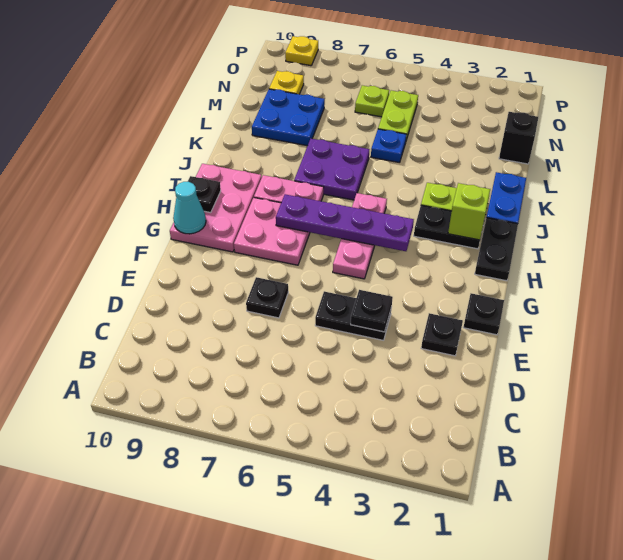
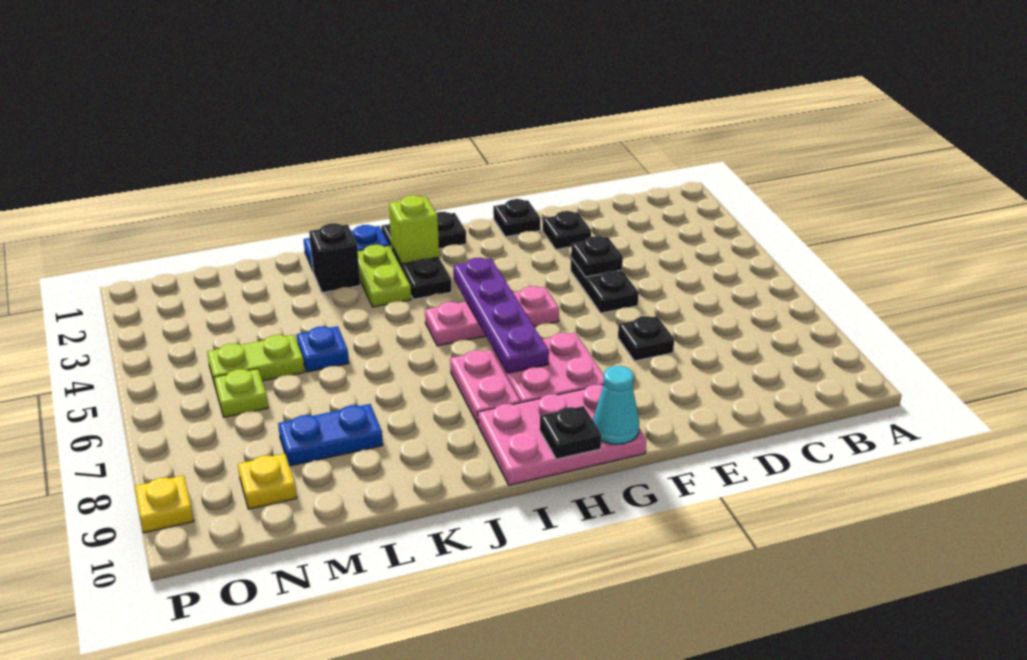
purple plate J6:K7 level 1 -> none
blue plate L8:M9 level 1 -> blue plate L8:M8 level 1
black brick M1 level 1 -> black brick K2 level 1

